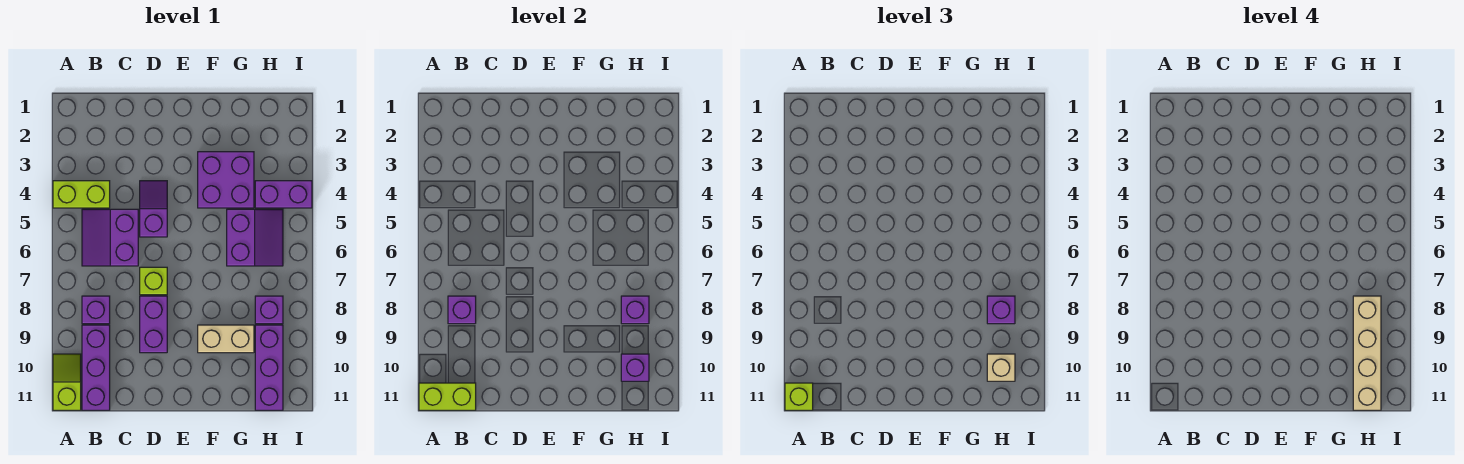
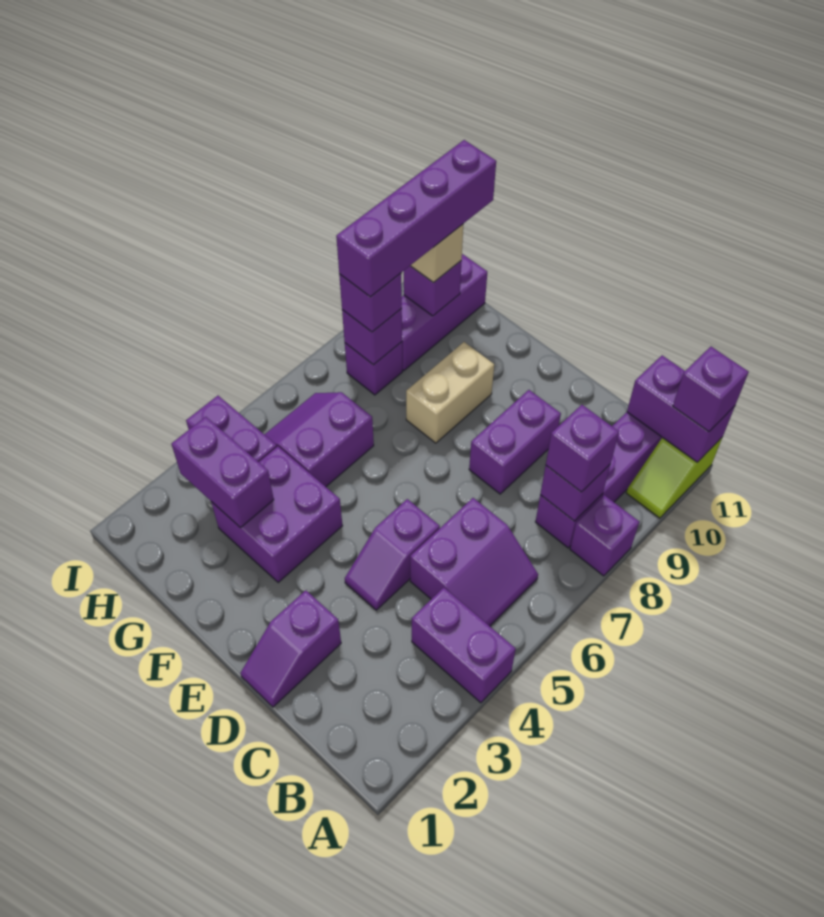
lime brick A4:B4 level 1 -> purple brick A4:B4 level 1
none -> purple brick A8 level 1
lime brick A11:B11 level 2 -> purple brick A11:B11 level 2
lime brick A11 level 3 -> purple brick A11 level 3
none -> purple brick B8 level 3
none -> purple slope D1:D2 level 1 top 2
lime brick D7 level 1 -> none
tan brick F9:G9 level 1 -> tan brick F8:F9 level 1
none -> purple brick G3:H3 level 2
tan brick H8:H11 level 4 -> purple brick H8:H11 level 4

